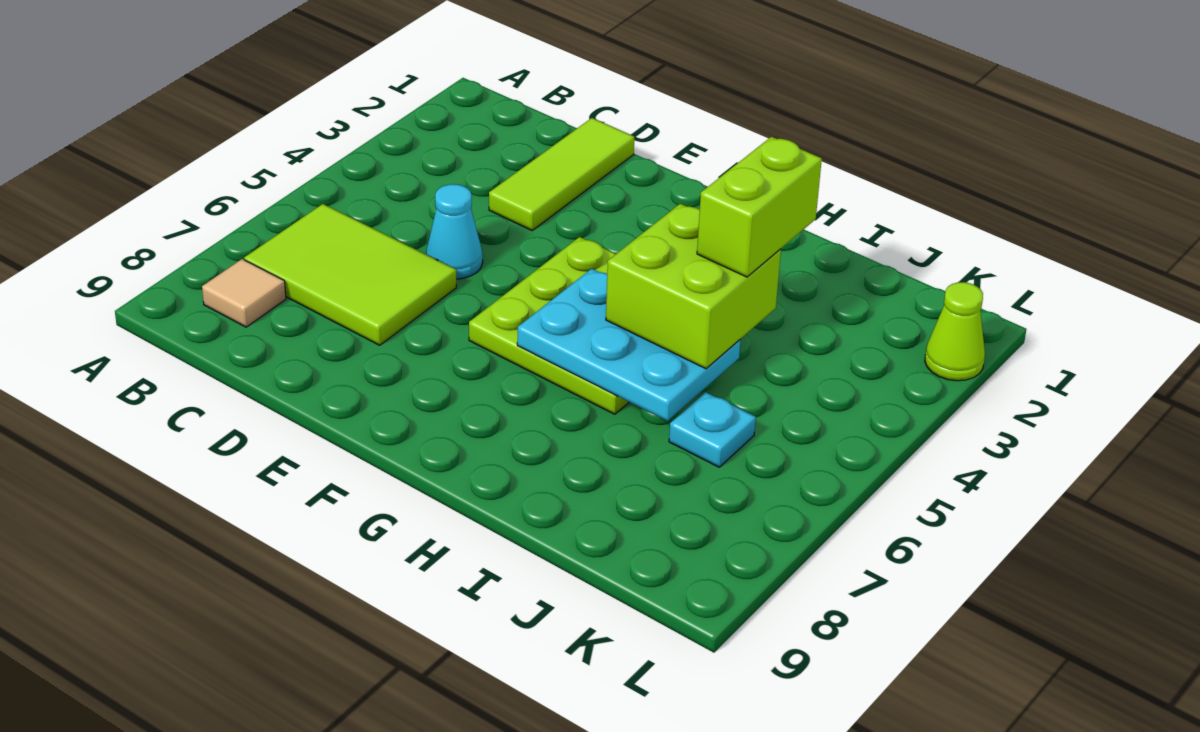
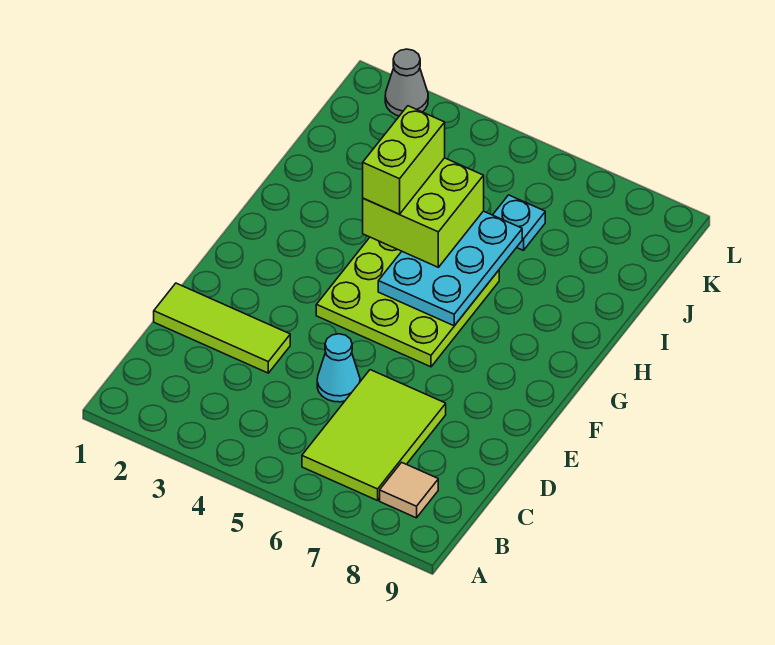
lime brick I3:I4 level 4 -> lime brick H4:I4 level 4
lime cone L2 level 1 -> grey cone L2 level 1

